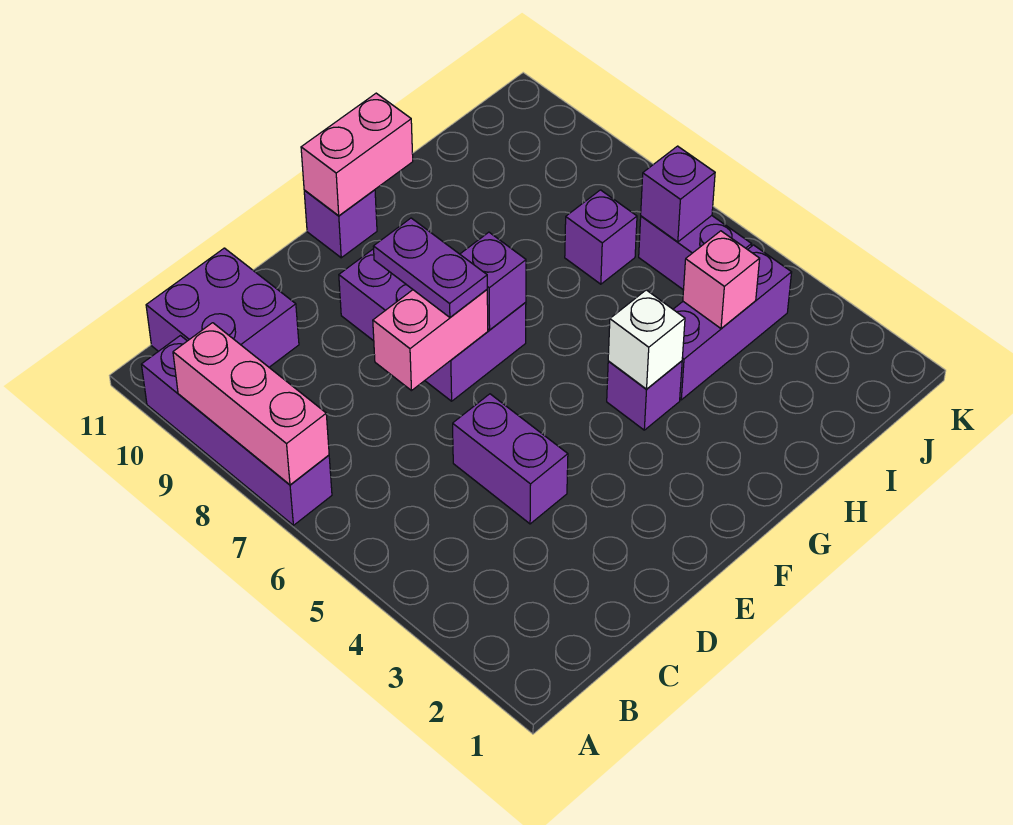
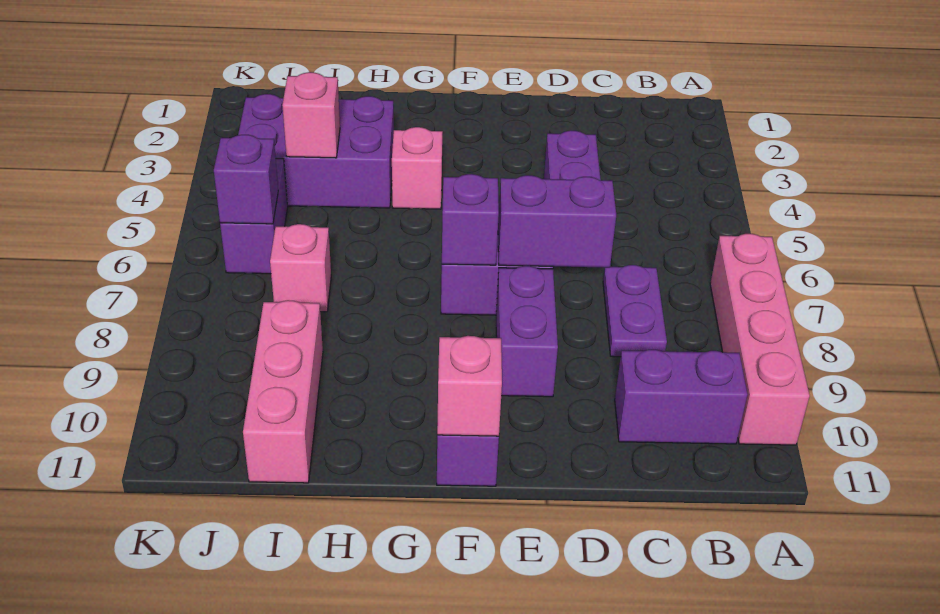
purple brick A7:A10 level 1 -> pink brick A7:A10 level 1
pink brick A7:A9 level 2 -> pink brick I9:I11 level 1
purple brick B10:C11 level 1 -> purple brick B10:C10 level 1
pink brick D7:E7 level 2 -> purple brick D7:E7 level 2
purple plate E7:E8 level 3 -> purple plate C7:C8 level 1
pink brick F11:G11 level 2 -> pink brick F11 level 2
purple brick G4 level 1 -> pink brick G4 level 1
white brick G4 level 2 -> none
purple brick H4:J4 level 1 -> purple brick H3:J4 level 1
purple brick I7 level 1 -> pink brick I7 level 1

